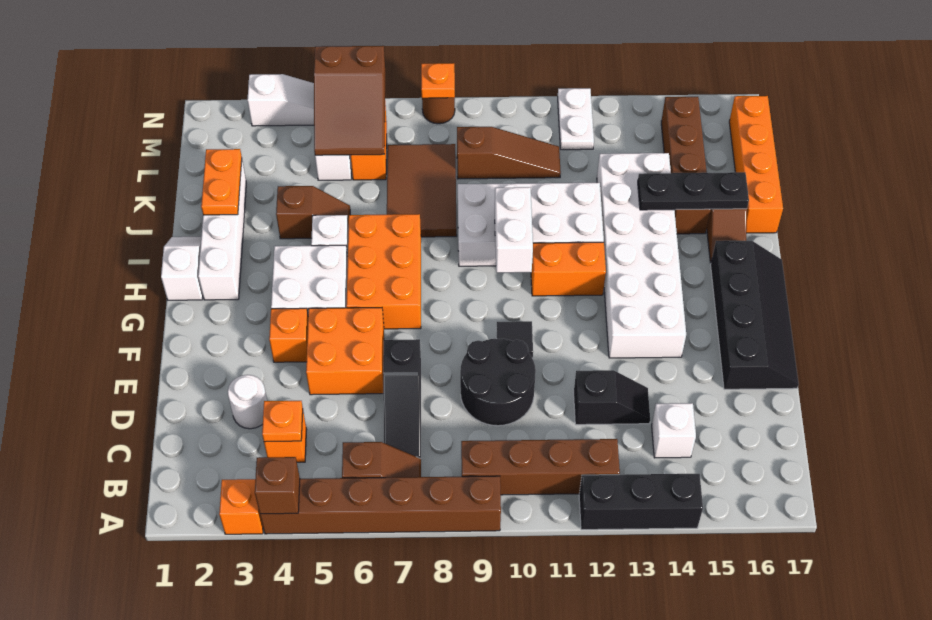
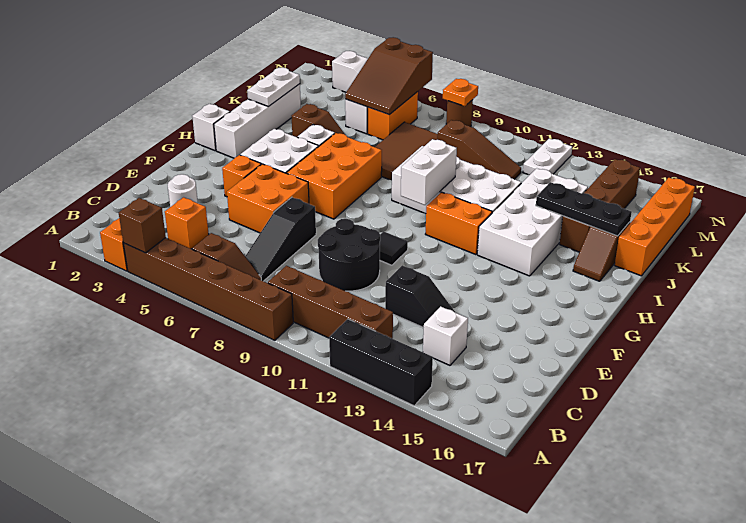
orange plate C4 level 2 -> none
black slope E16:H17 level 1 top 16 -> none
white brick F13:K14 level 1 -> white brick H13:K14 level 1
orange plate J2:K2 level 2 -> white plate J2:K2 level 2

